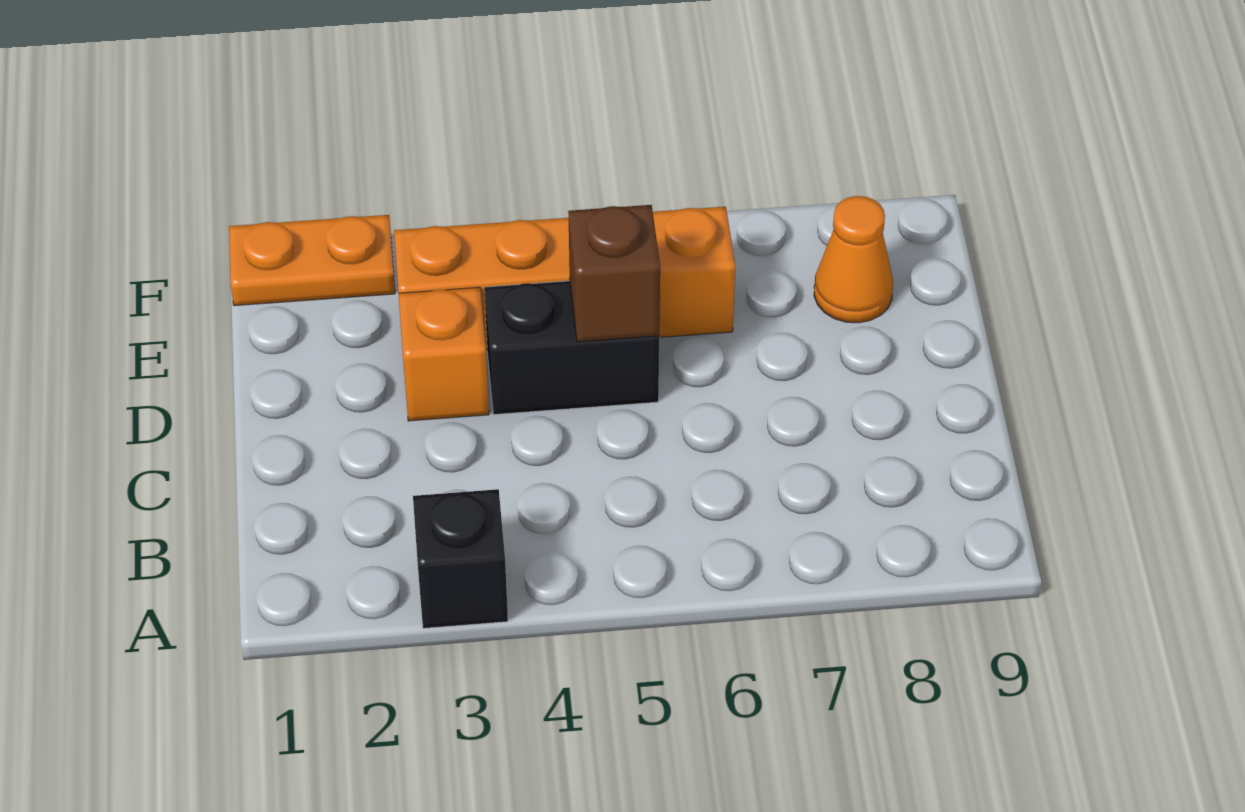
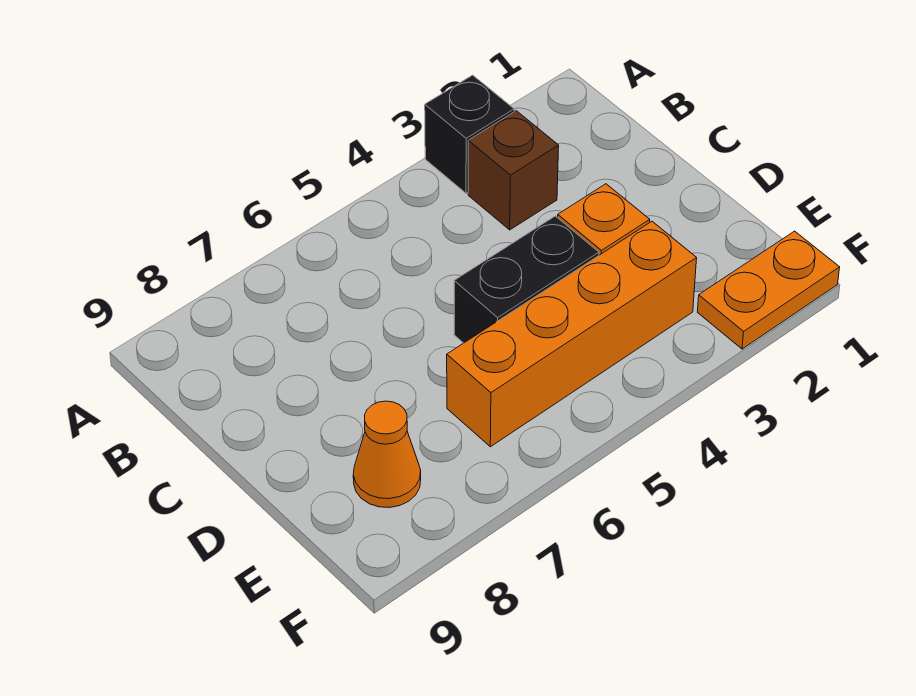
brown brick D5 level 2 -> brown brick B3 level 1

